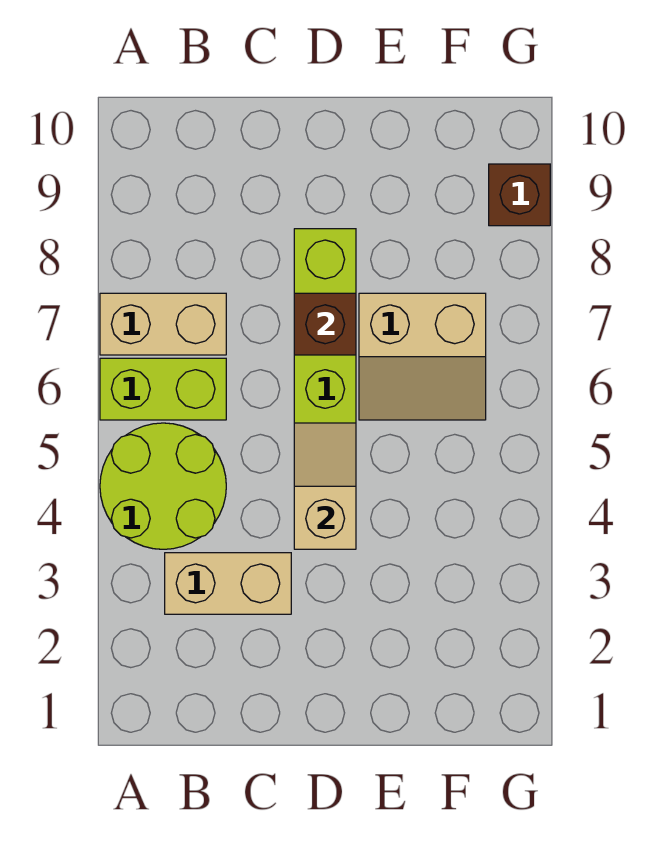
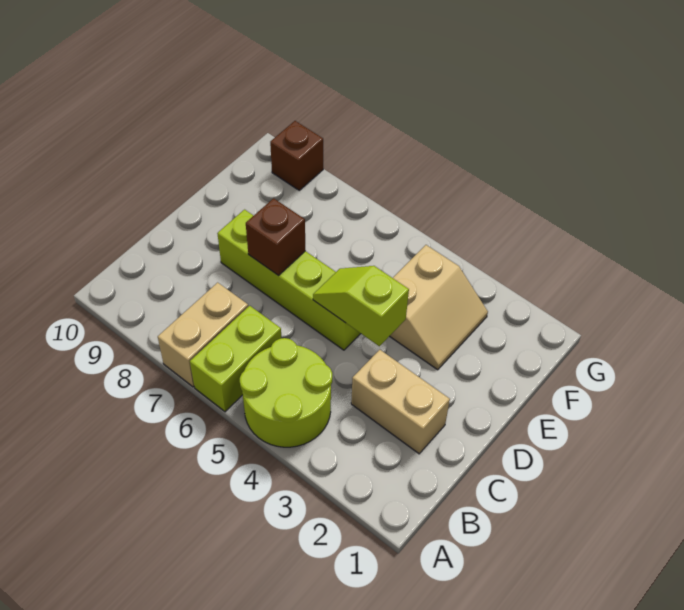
tan brick B3:C3 level 1 -> tan brick C2:C3 level 1
tan slope D4:D5 level 2 top 4 -> lime slope D4:D5 level 2 top 4
tan slope E6:F7 level 1 top 7 -> tan slope E3:F4 level 1 top 4

